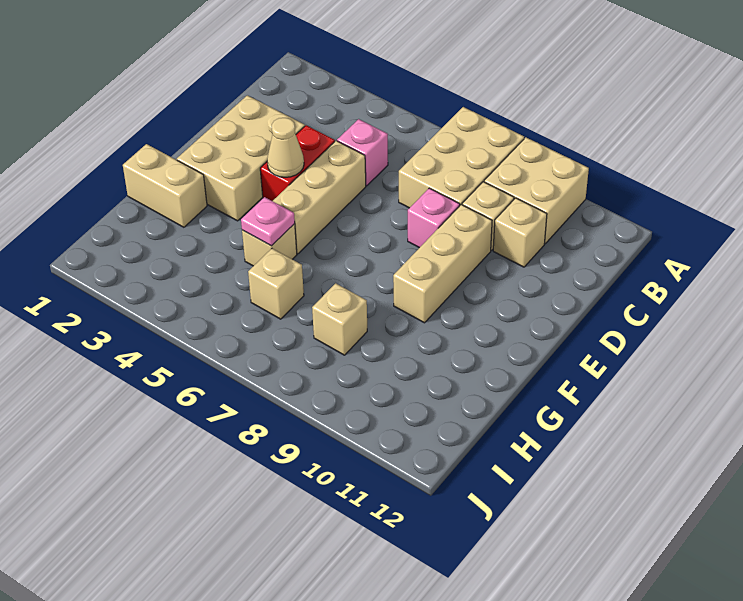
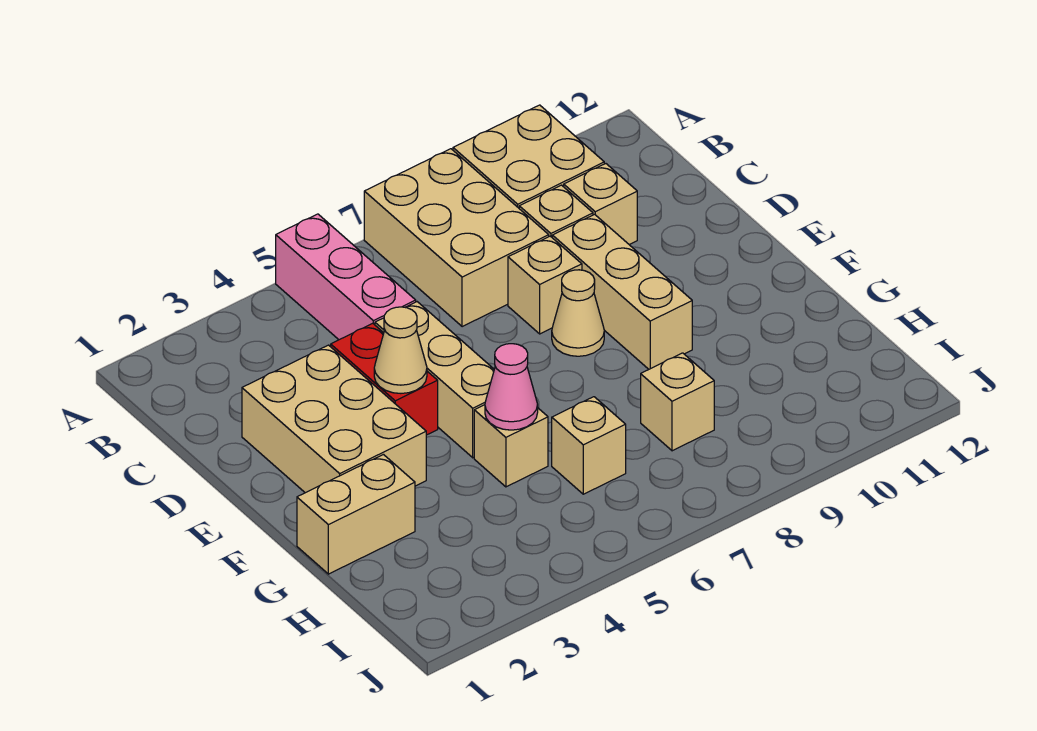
pink brick C5 level 1 -> pink brick A5:C5 level 1
pink brick D8 level 1 -> tan brick D8 level 1
none -> tan cone E8 level 1
pink plate G5 level 2 -> pink cone G5 level 2

